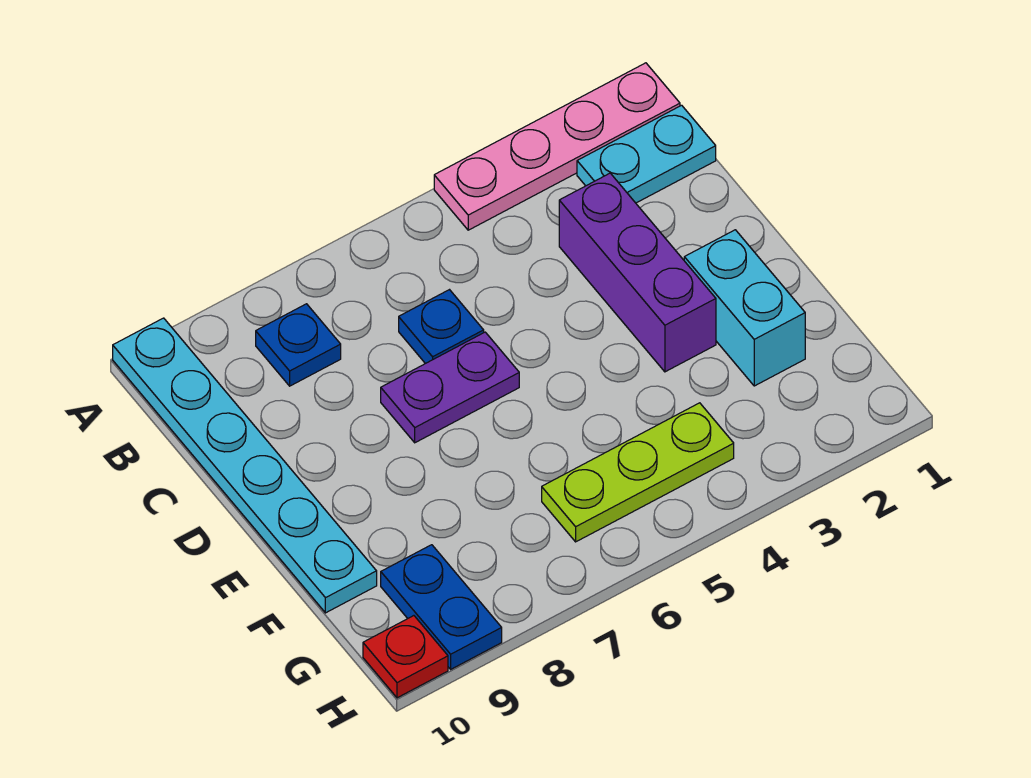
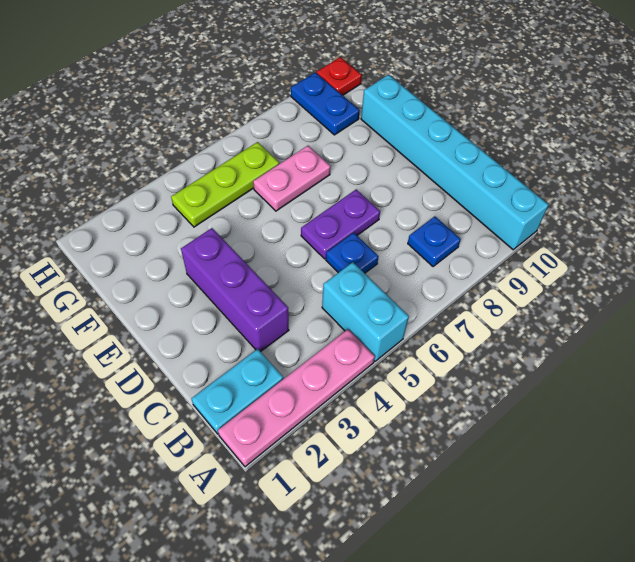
cyan plate A10:F10 level 1 -> cyan brick A10:F10 level 1
cyan brick E2:F2 level 1 -> cyan brick A5:B5 level 1
none -> pink plate F6:F7 level 1

